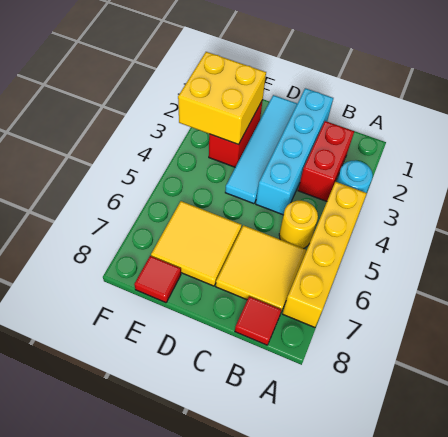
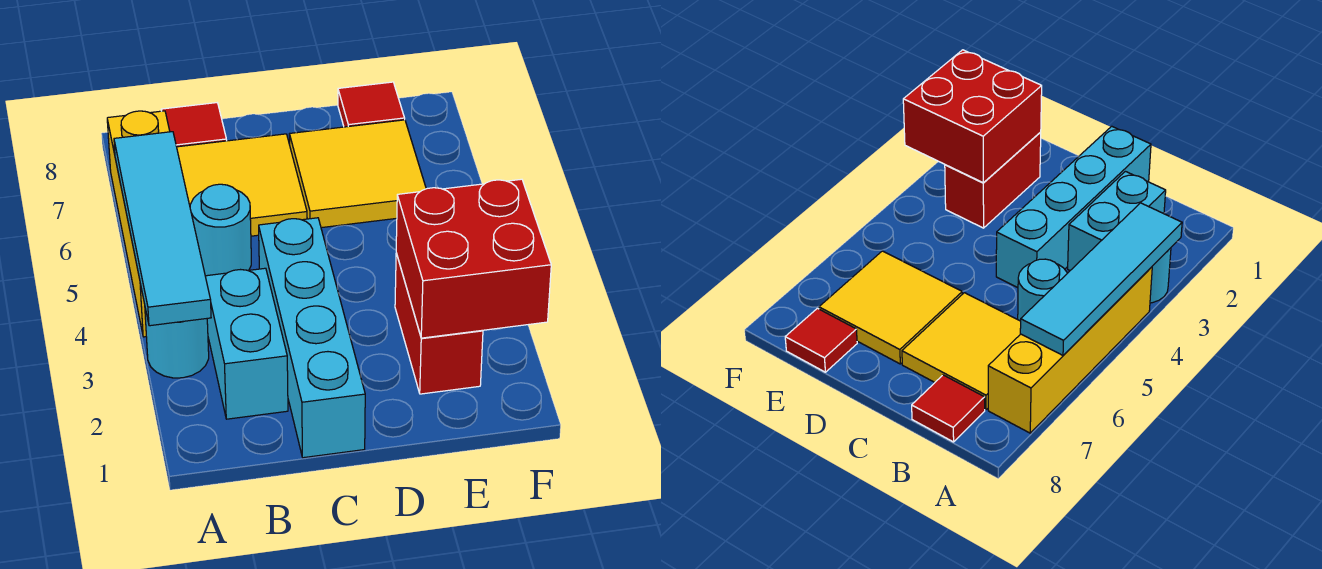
red brick B2:B3 level 1 -> cyan brick B2:B3 level 1
yellow round brick B5 level 1 -> cyan round brick B5 level 1
cyan tile D1:D4 level 1 -> cyan tile A3:A6 level 2
yellow brick E2:F3 level 2 -> red brick E2:F3 level 2

